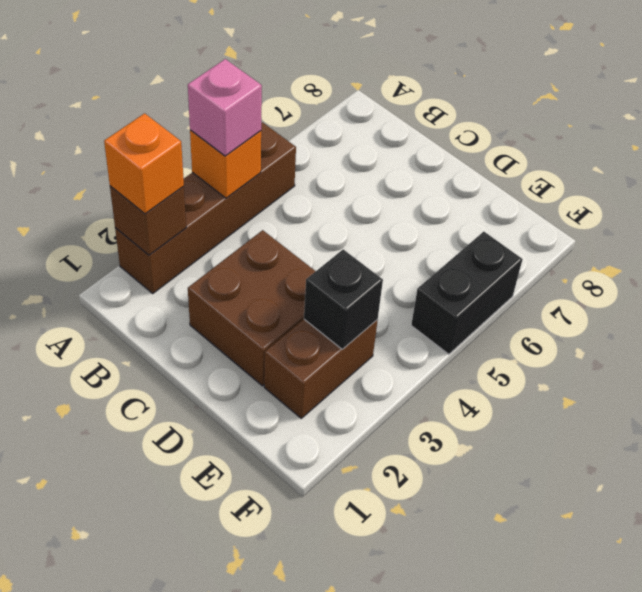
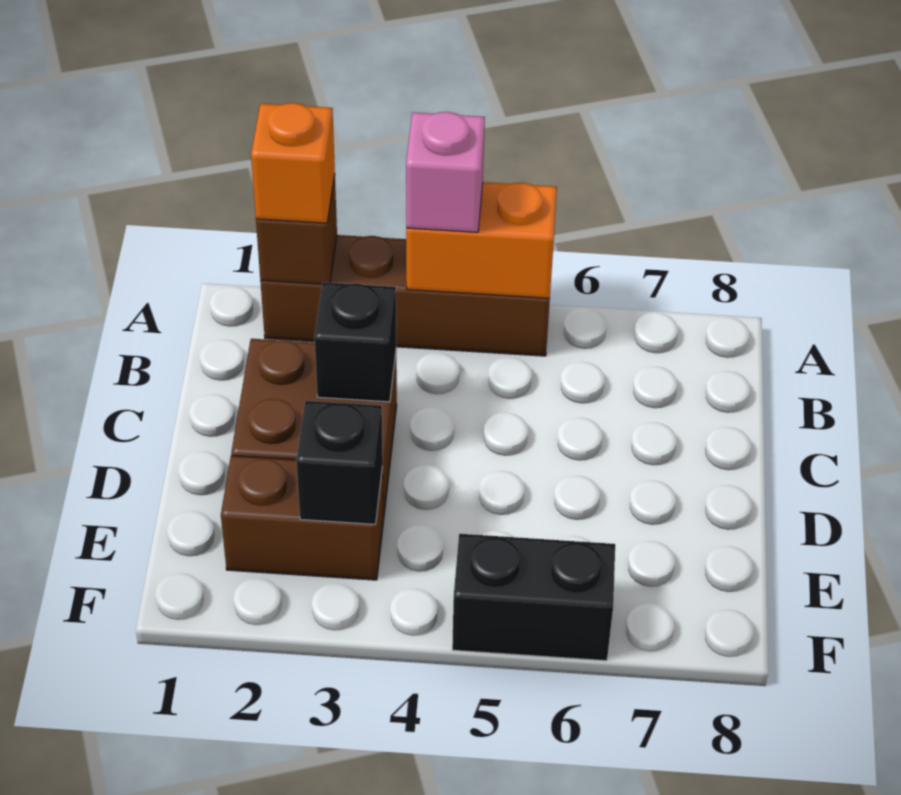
orange brick A4 level 2 -> orange brick A4:A5 level 2
none -> black brick C3 level 2

